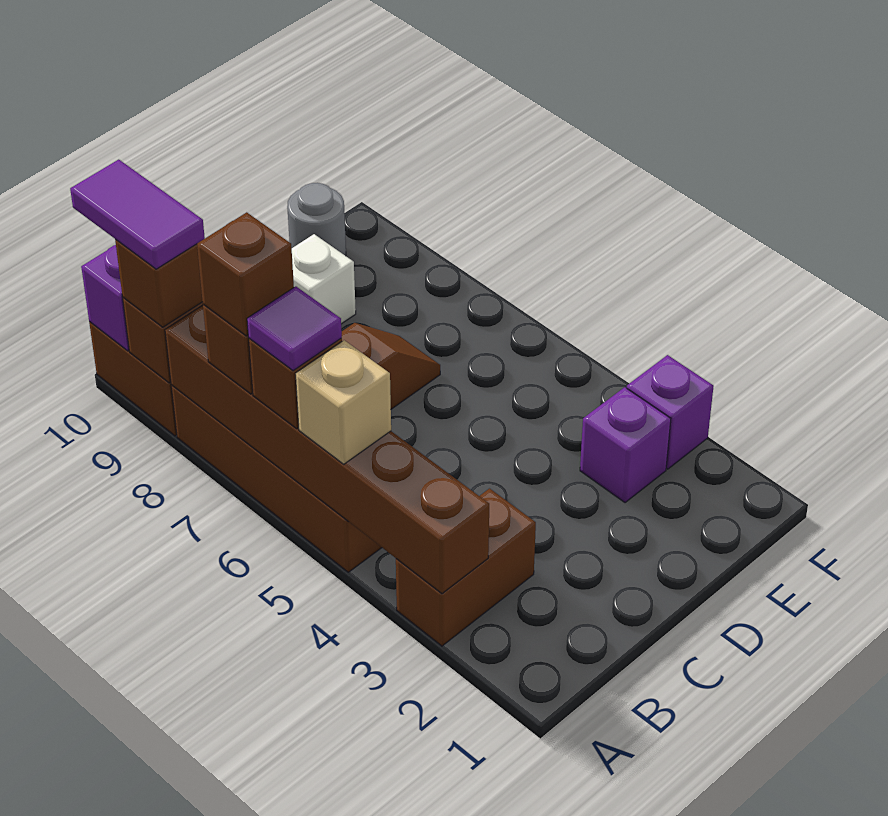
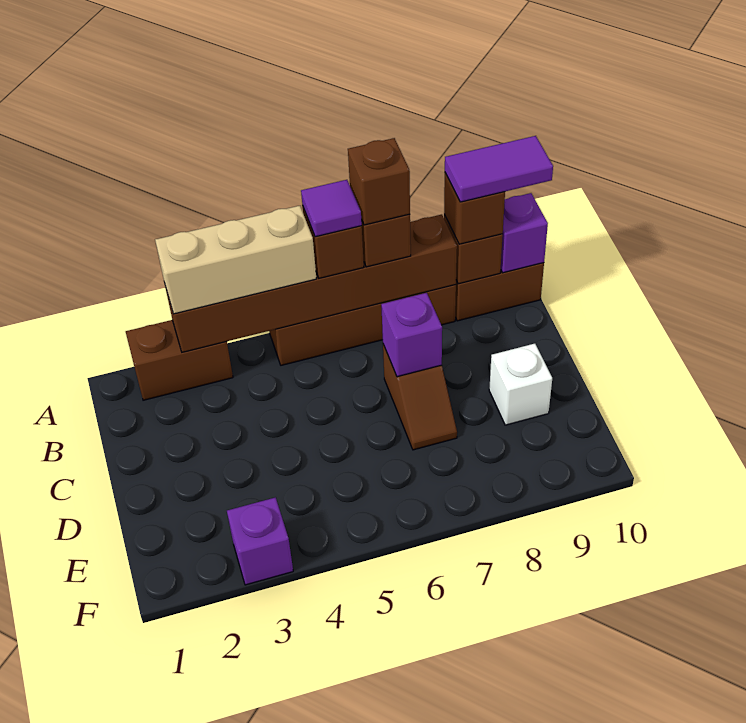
brown brick A3:B3 level 1 -> brown brick A2:A3 level 1
tan brick A5 level 3 -> tan brick A3:A5 level 3
purple brick E3 level 1 -> purple brick C7 level 2
grey round brick E10 level 1 -> none

